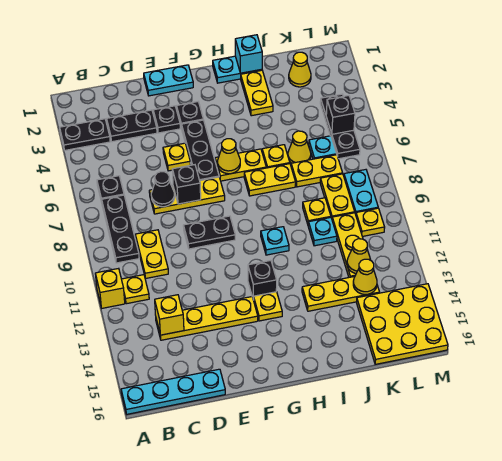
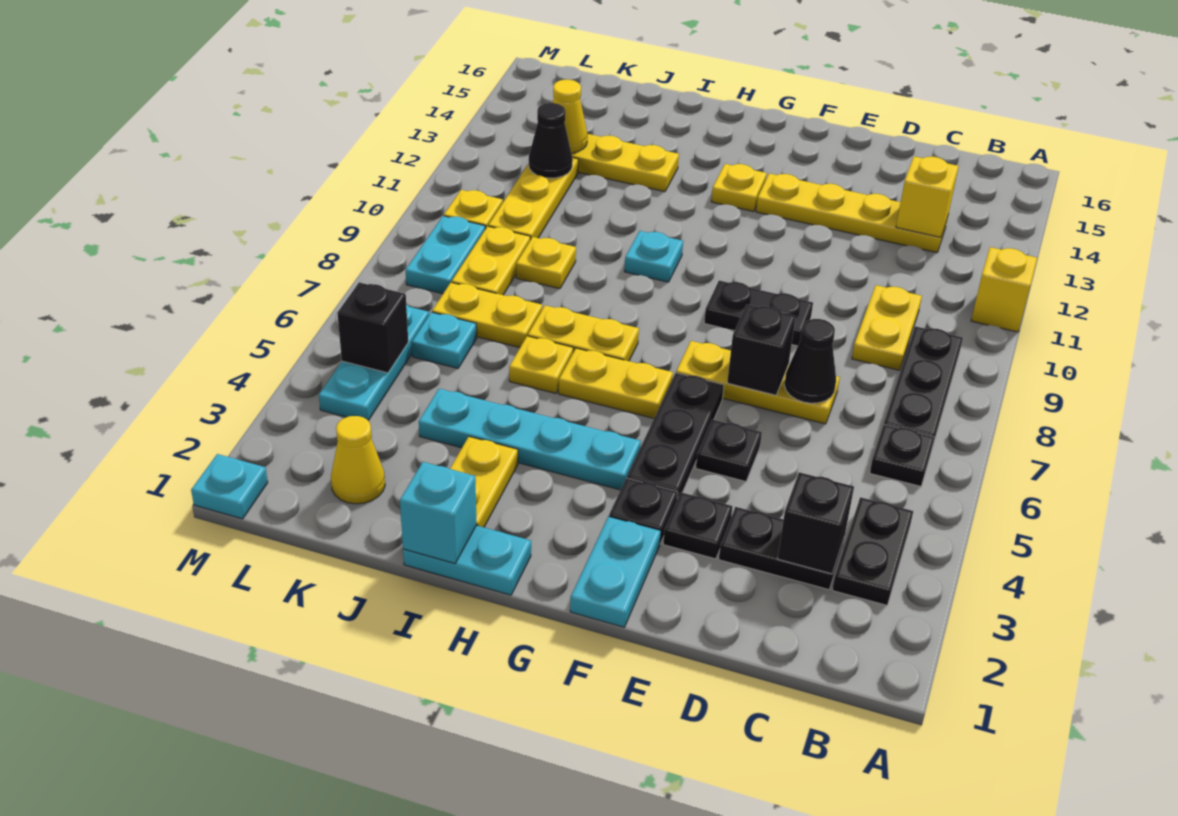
black plate A3:B3 level 1 -> black plate B3:B4 level 1
cyan plate A16:D16 level 1 -> cyan plate G4:J4 level 1
yellow plate B11 level 1 -> none
cyan plate E1:F1 level 1 -> cyan plate F1:F2 level 1
yellow plate E5 level 1 -> black plate E5 level 1
yellow cone G6 level 2 -> none
black brick G12 level 1 -> black brick C3 level 2
yellow cone J6 level 1 -> none
cyan plate J10 level 1 -> cyan plate M1 level 1
yellow cone K12 level 2 -> black cone K12 level 2
yellow plate K14:M16 level 1 -> none
black plate L4:L6 level 1 -> cyan plate L4:L6 level 1

